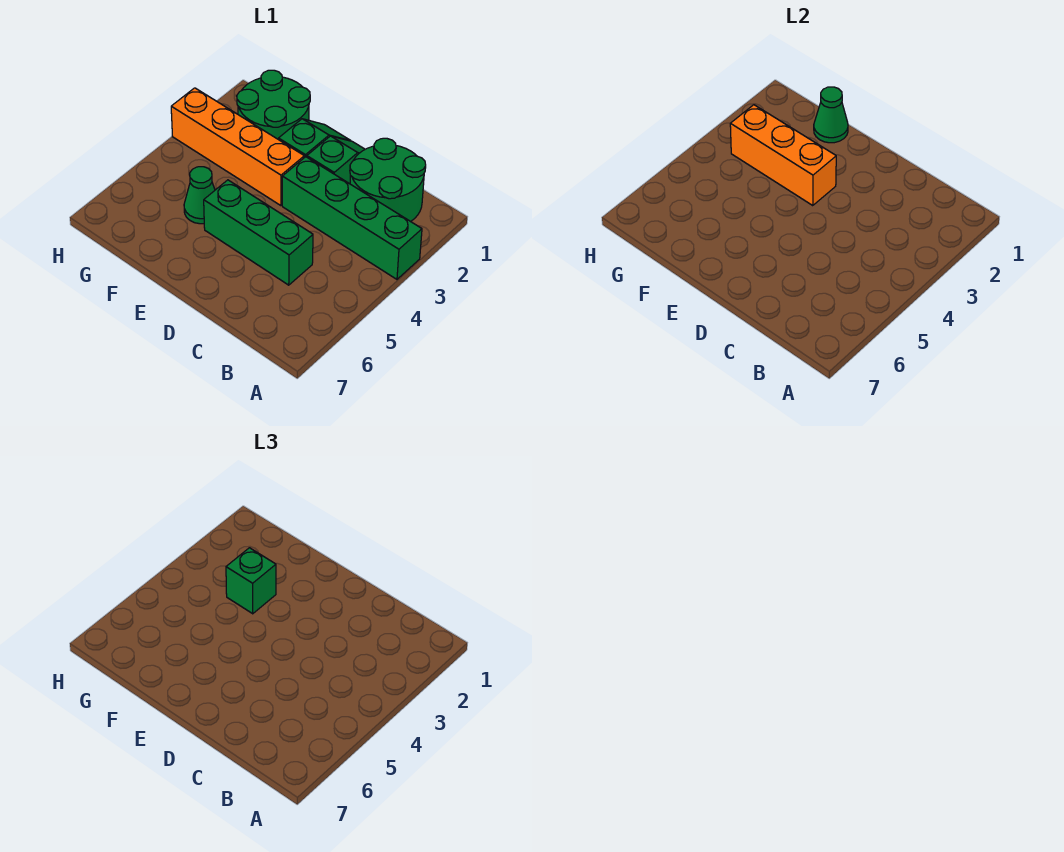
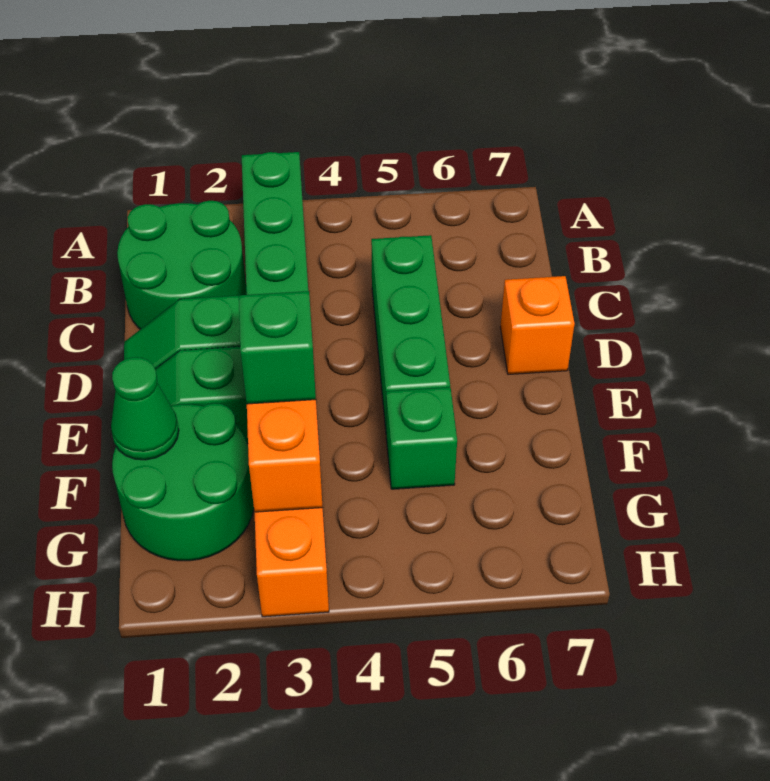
none -> orange brick D7 level 1
green cone F5 level 1 -> green brick F5 level 1

